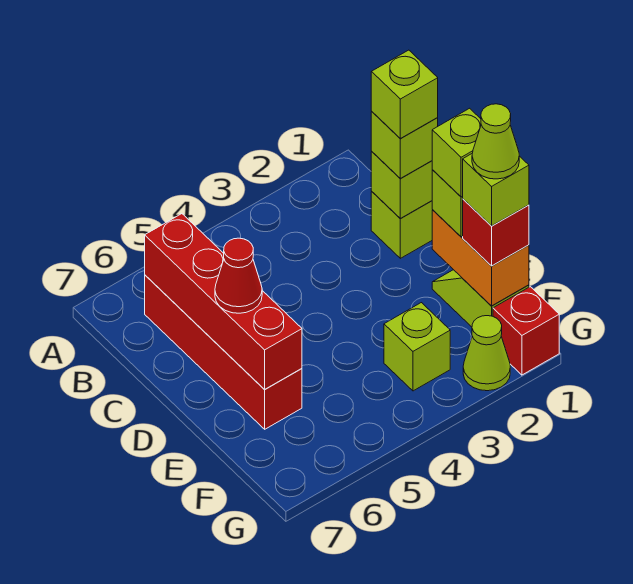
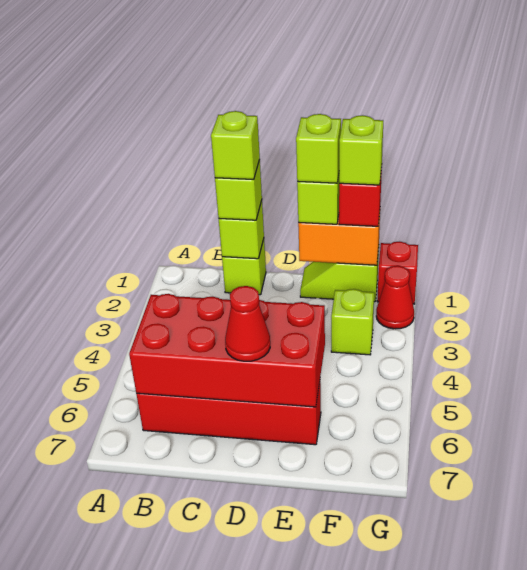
red brick B6:E6 level 2 -> red brick B5:E6 level 2
lime cone F1 level 5 -> none
lime cone G2 level 1 -> red cone G2 level 1

